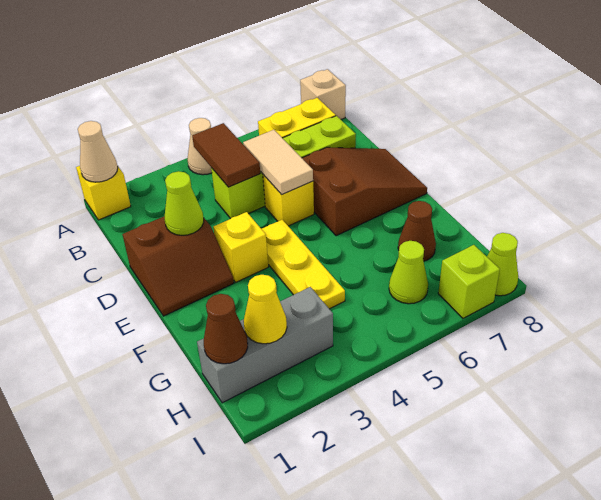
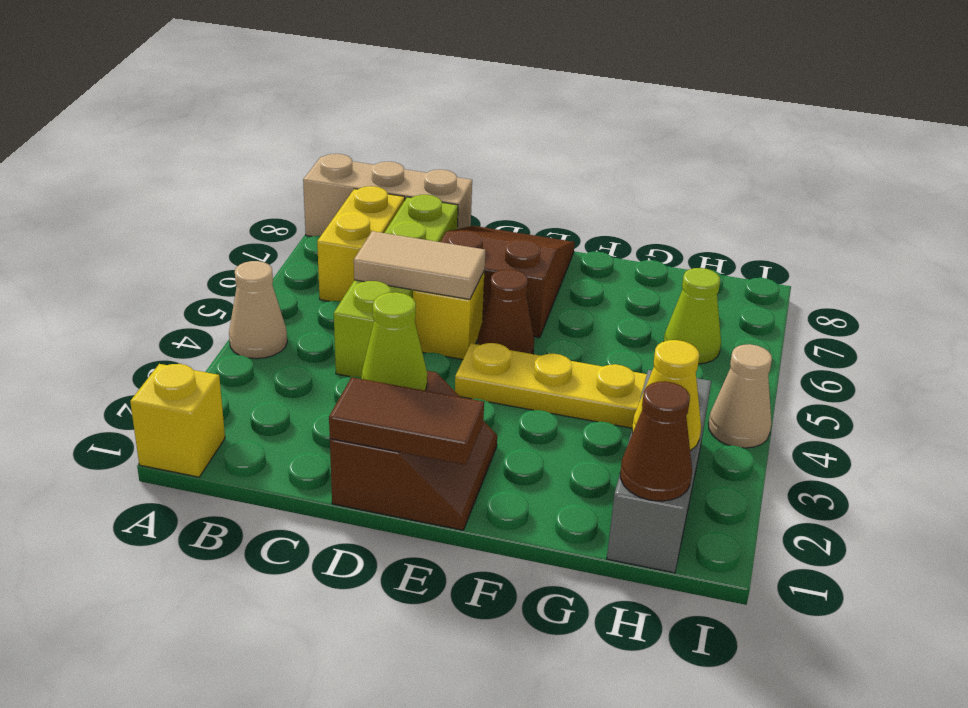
tan cone A1 level 2 -> tan cone I4 level 1
tan brick A8 level 1 -> tan brick A8:C8 level 1
brown tile B4:C4 level 2 -> brown tile D1:E1 level 2
yellow brick E3 level 1 -> none
brown cone G7 level 1 -> brown cone E5 level 1
lime brick I7 level 1 -> none
lime cone I8 level 1 -> none

